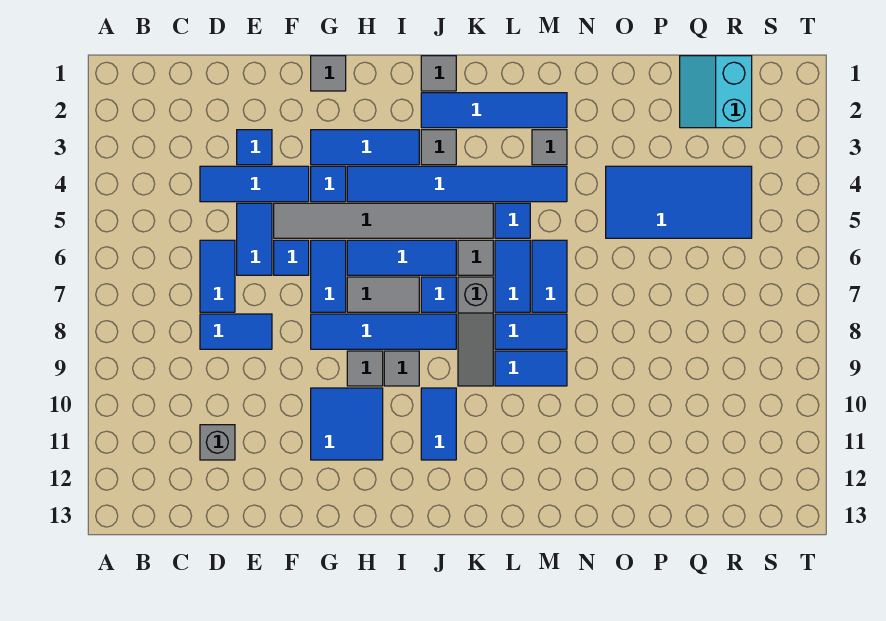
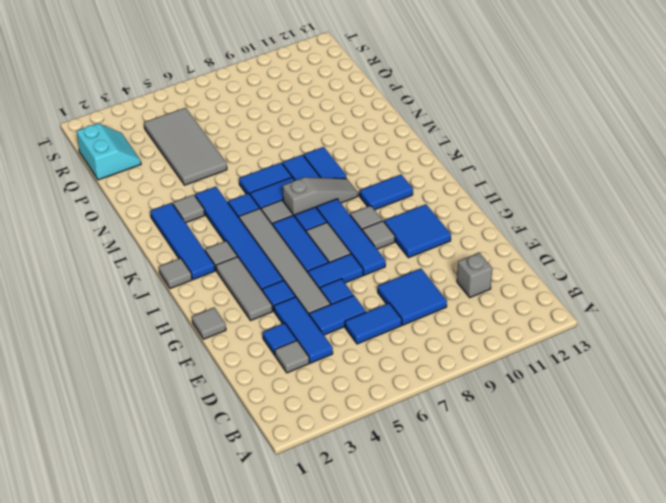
none -> grey tile D3 level 1
blue tile D8:E8 level 1 -> blue tile D8:E9 level 1
blue tile G3:I3 level 1 -> grey tile G3:I3 level 1
blue tile O4:R5 level 1 -> grey tile O4:R5 level 1
cyan slope Q1:R2 level 1 top R -> cyan slope Q1:R2 level 1 top 1

